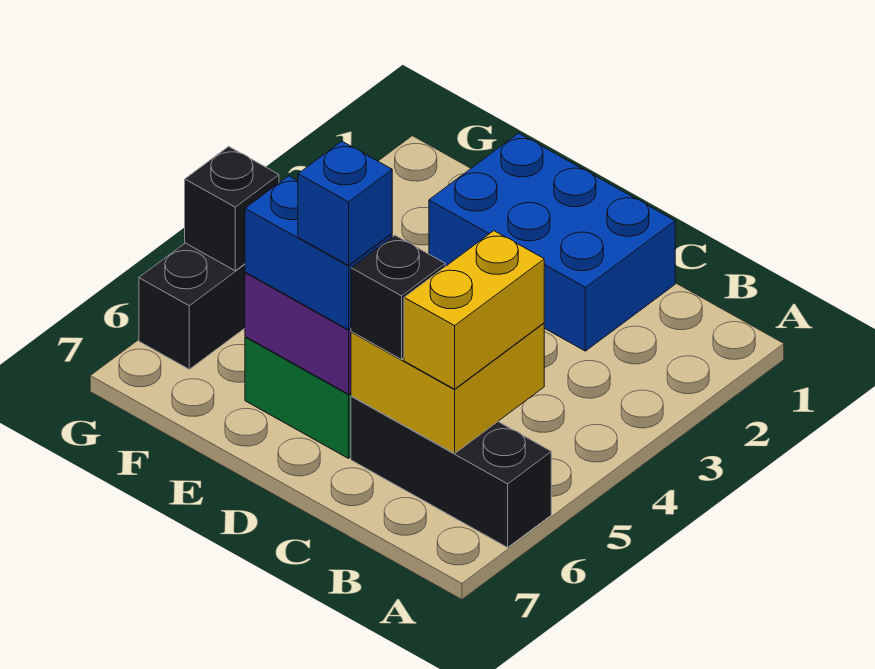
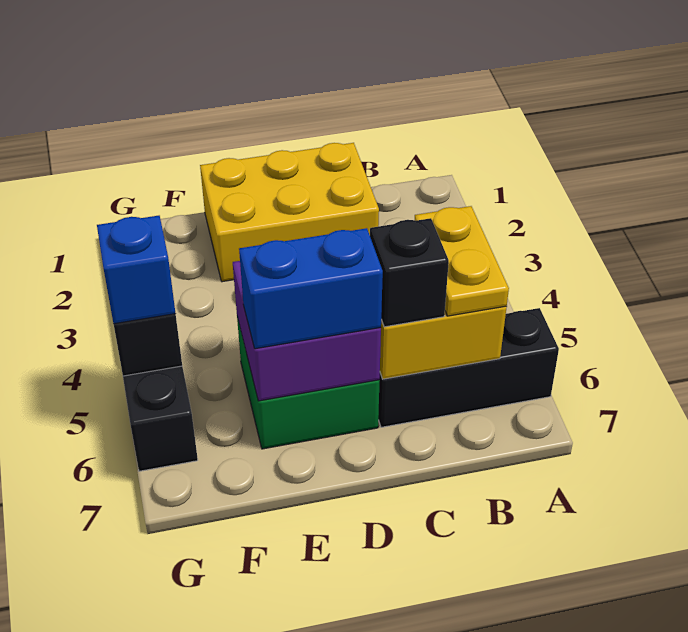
yellow brick B5:B6 level 3 -> yellow plate B5:B6 level 3
blue brick C1:E2 level 1 -> yellow brick C1:E2 level 1
blue brick D6 level 4 -> blue brick G5 level 3

